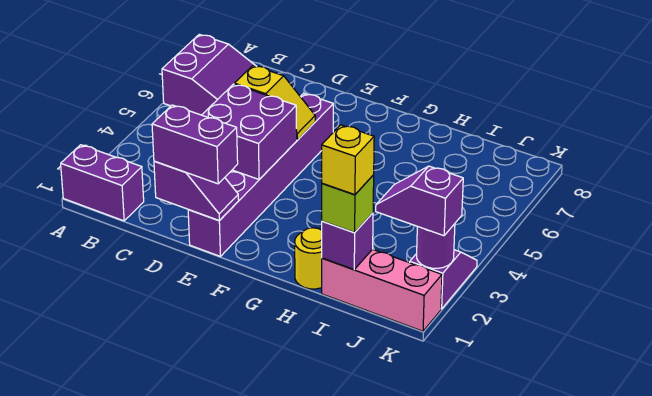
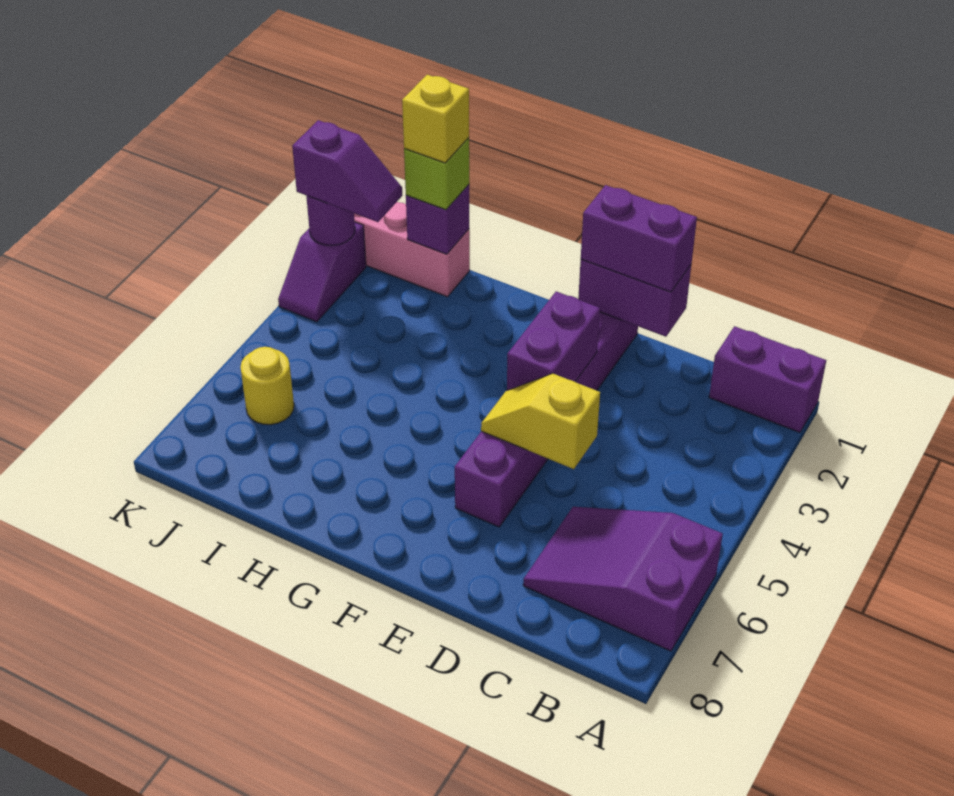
purple slope D1:E1 level 2 top D -> purple brick D1:E1 level 2
purple brick D3:E4 level 2 -> purple brick E3:E4 level 2
yellow round brick H1 level 1 -> yellow round brick J6 level 1

